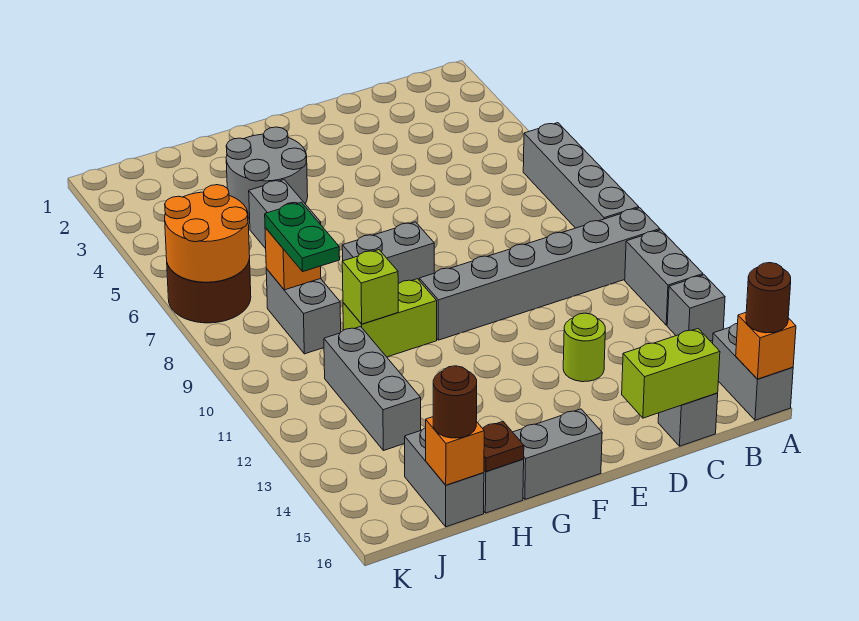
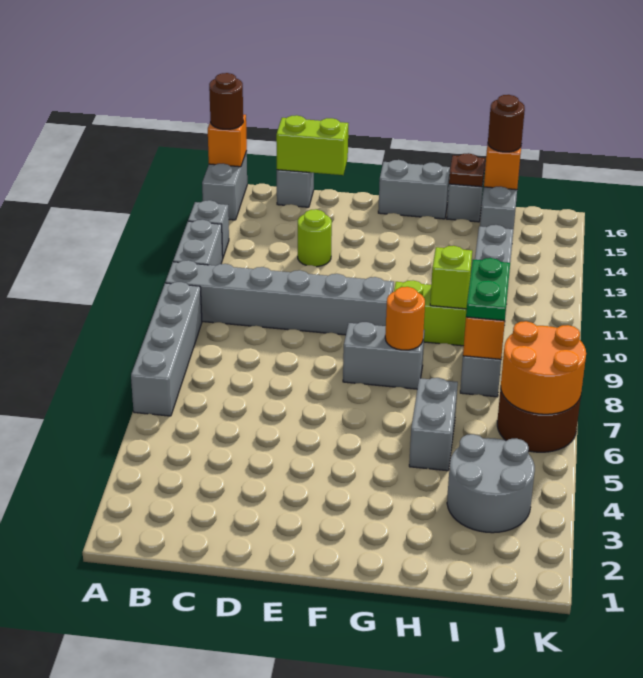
grey round brick G3:H4 level 1 -> grey round brick I3:J4 level 1
none -> orange round brick G8 level 2

